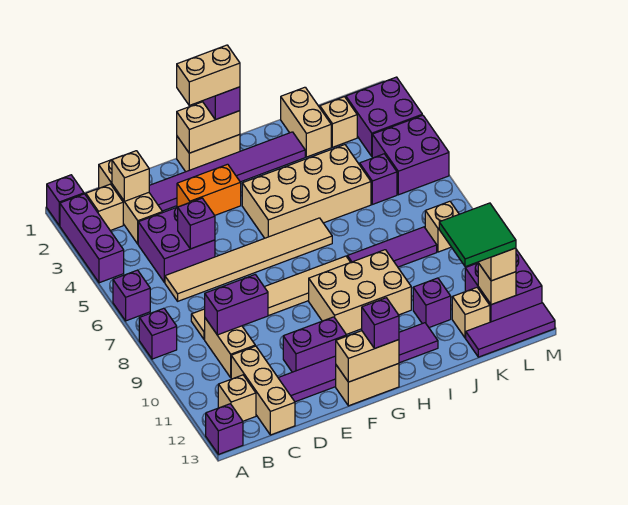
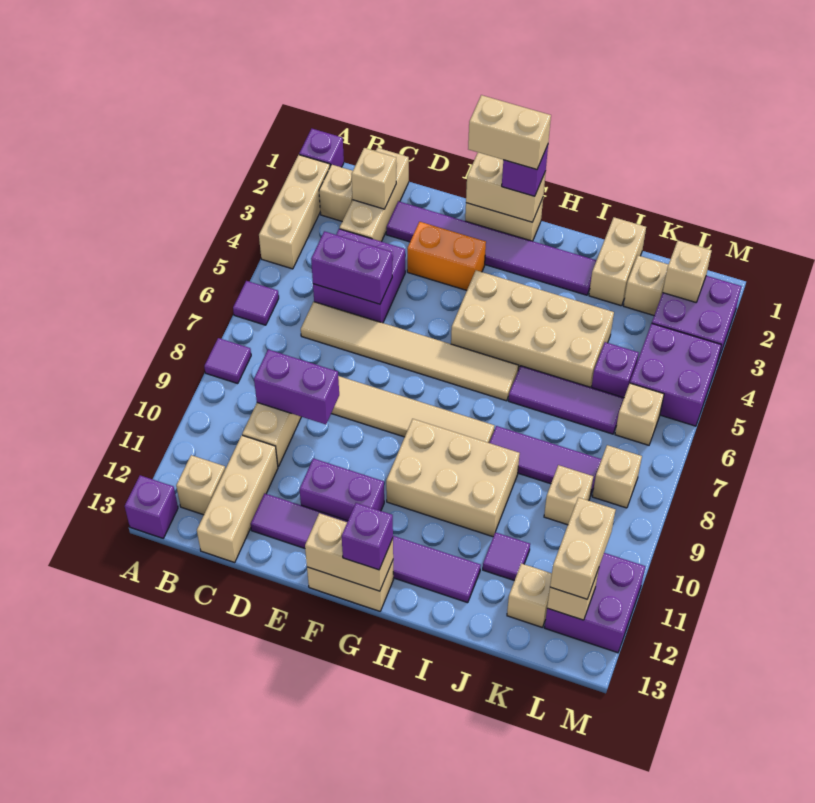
purple brick A2:A4 level 1 -> tan brick A2:A4 level 1
purple brick A6 level 1 -> purple tile A6 level 1
purple brick A8 level 1 -> purple tile A8 level 1
purple brick D5 level 2 -> purple brick C5:D5 level 2
purple brick J11 level 1 -> purple tile J11 level 1
none -> tan brick K9 level 1
green tile K11:L12 level 4 -> none
purple tile K13:M13 level 1 -> purple tile I6:K6 level 1
none -> tan brick L2 level 2
none -> tan brick L6 level 1

